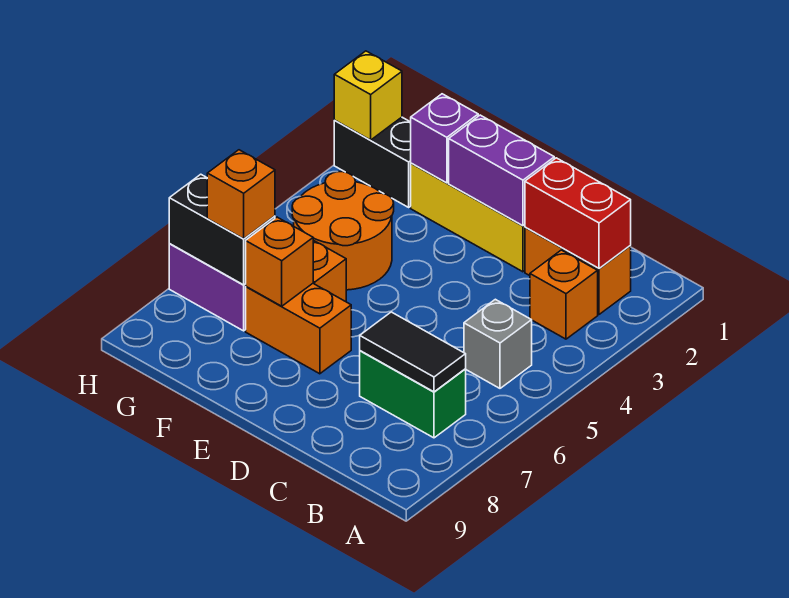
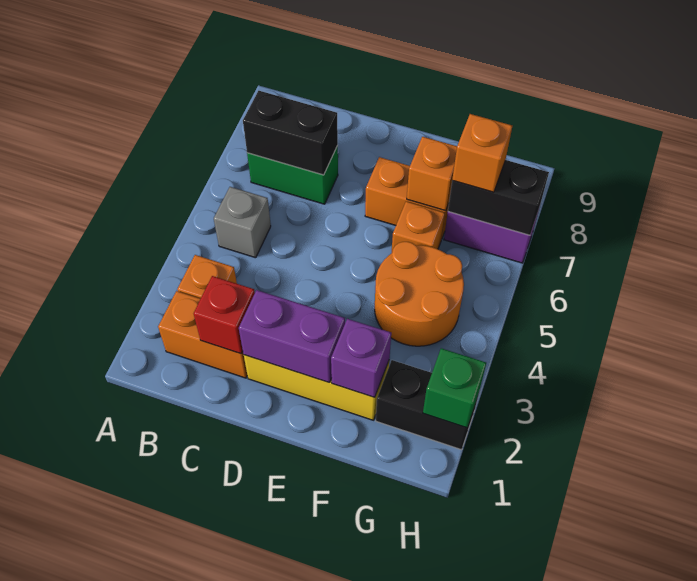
red brick B2:C2 level 2 -> red brick C2 level 2
black tile B7:C7 level 2 -> black brick B7:C7 level 2
yellow brick H2 level 2 -> green brick H2 level 2

